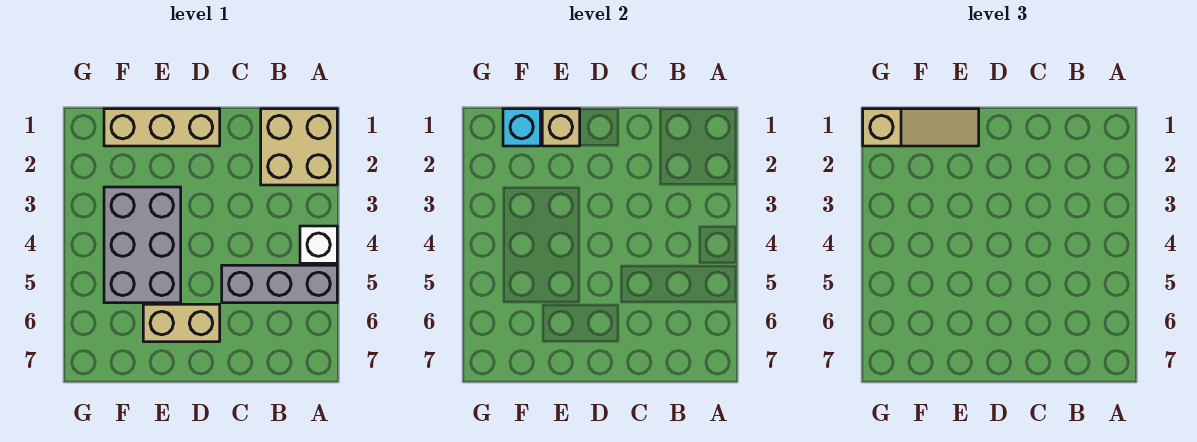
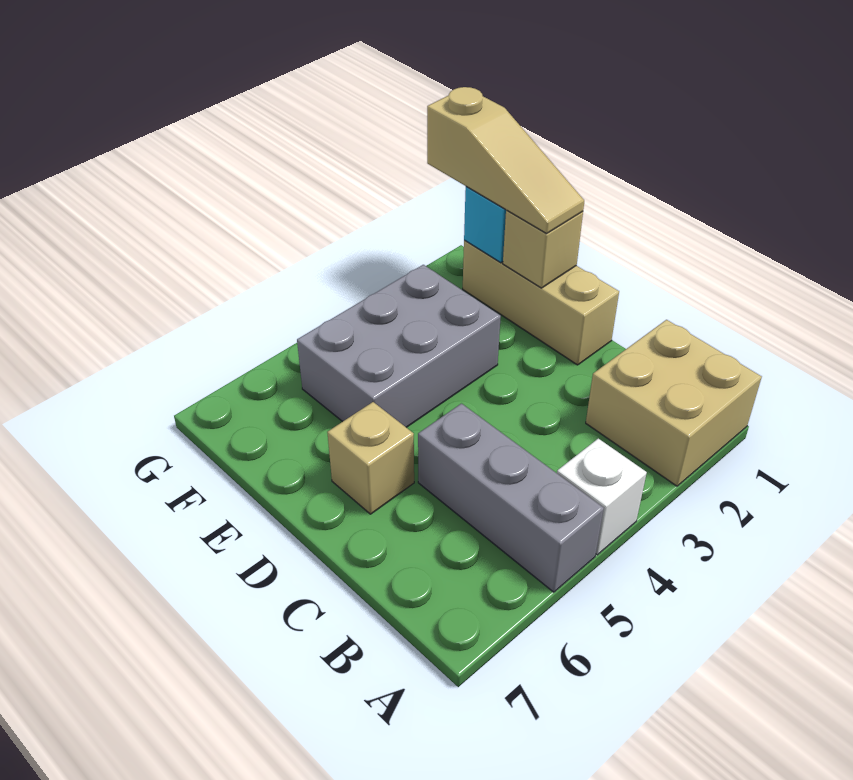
tan brick D6:E6 level 1 -> tan brick D6 level 1

